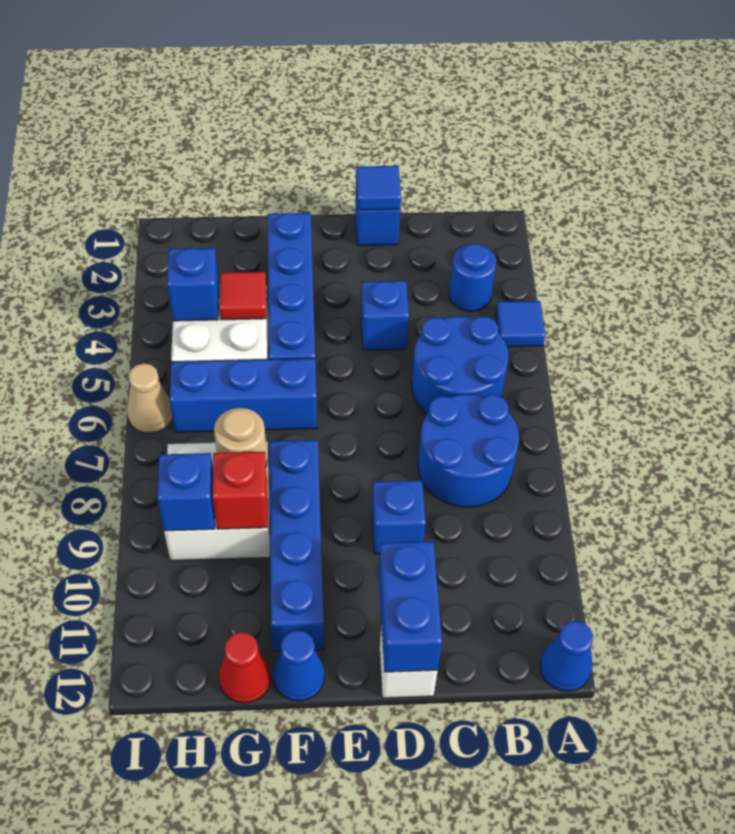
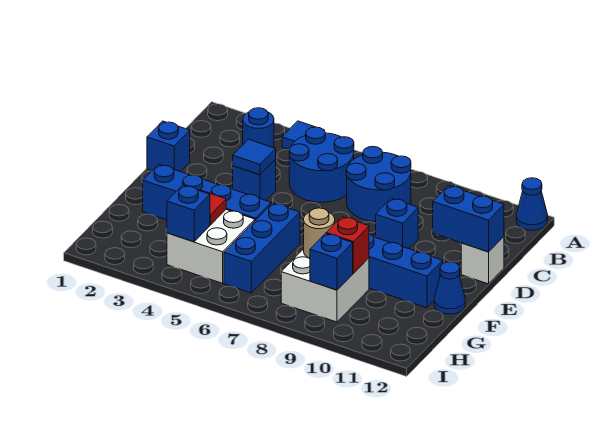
blue tile D1 level 2 -> blue tile D4 level 2
red cone G12 level 1 -> none
tan cone I6 level 1 -> none

